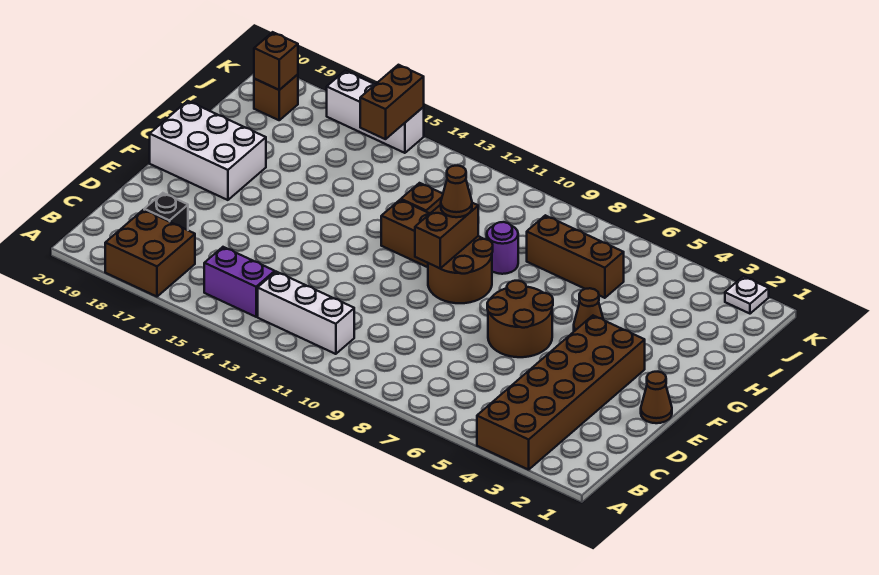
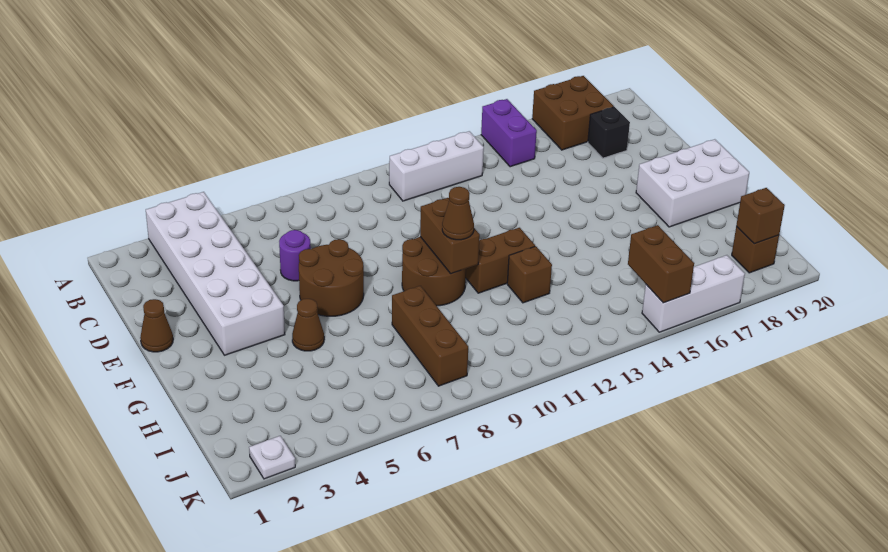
brown brick A3:F4 level 1 -> white brick A3:F4 level 1
purple brick B14:B15 level 1 -> purple brick A15:B15 level 1
purple round brick H9 level 1 -> purple round brick D6 level 1
brown brick I6:I8 level 1 -> brown brick H8:J8 level 1

